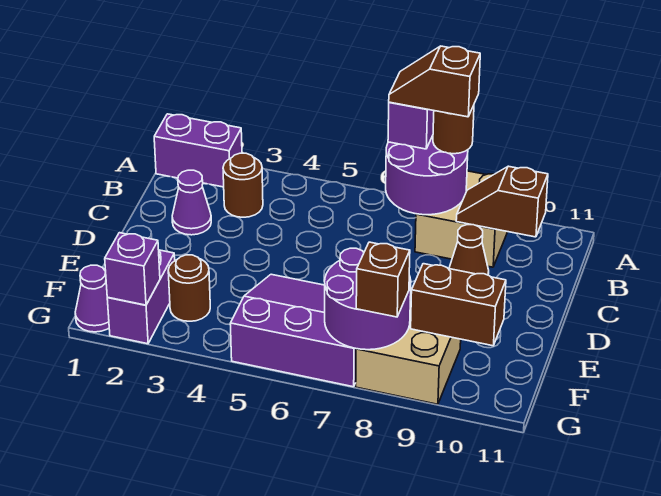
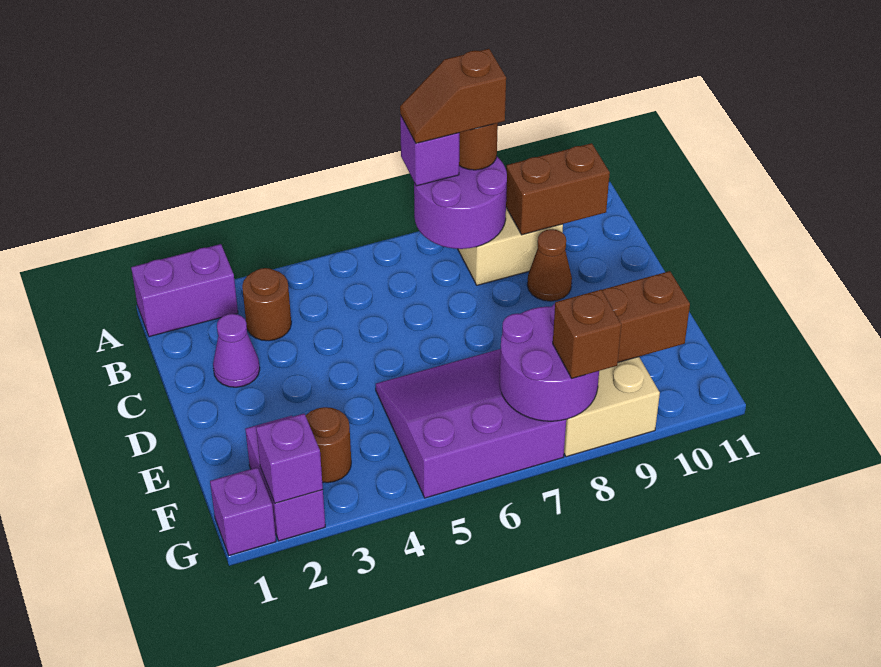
brown slope B9:B10 level 2 top 10 -> brown brick B9:B10 level 2
purple cone G1 level 1 -> purple brick G1 level 1

